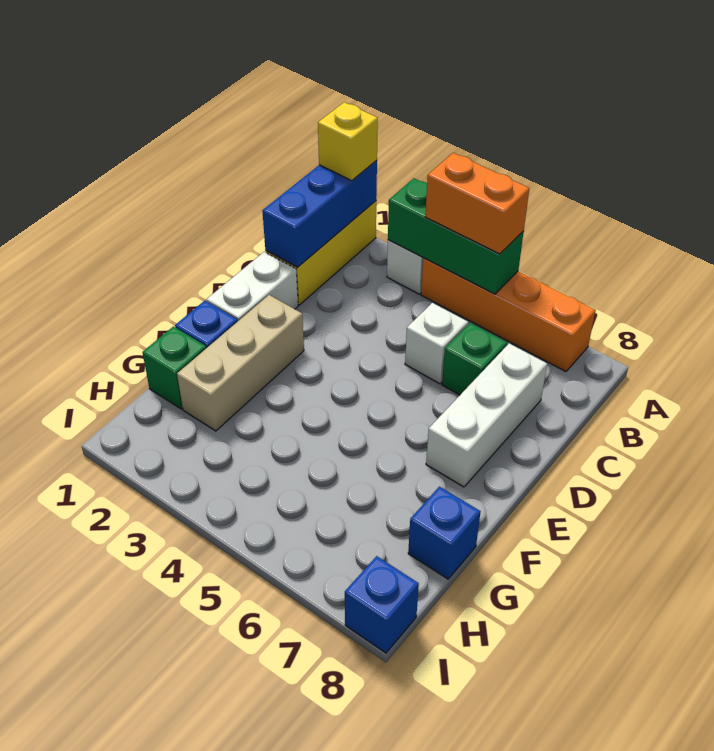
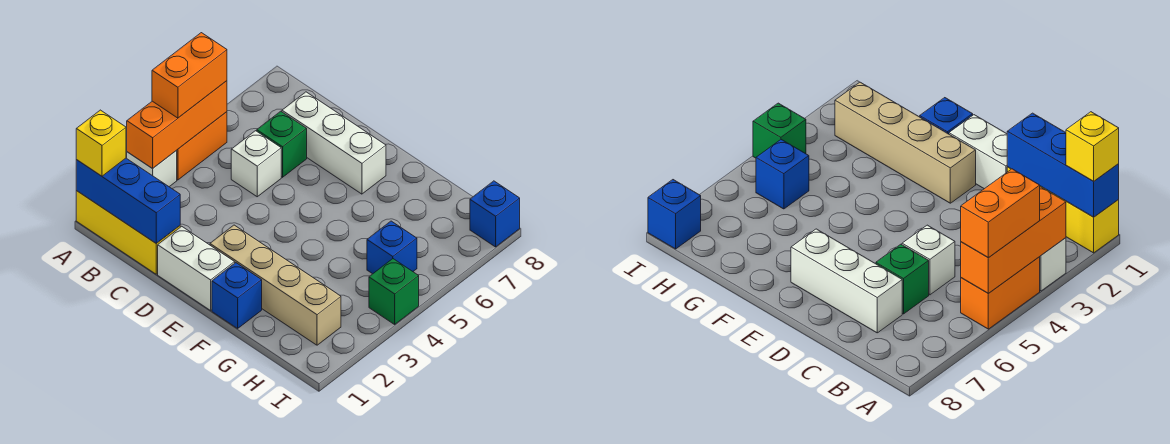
green brick A3:A5 level 2 -> orange brick A3:A5 level 2
orange brick A4:A7 level 1 -> orange brick A4:A5 level 1
tan brick E2:G2 level 1 -> tan brick E2:H2 level 1
green brick G1 level 1 -> green brick I4 level 1
blue brick G8 level 1 -> blue brick H5 level 1

